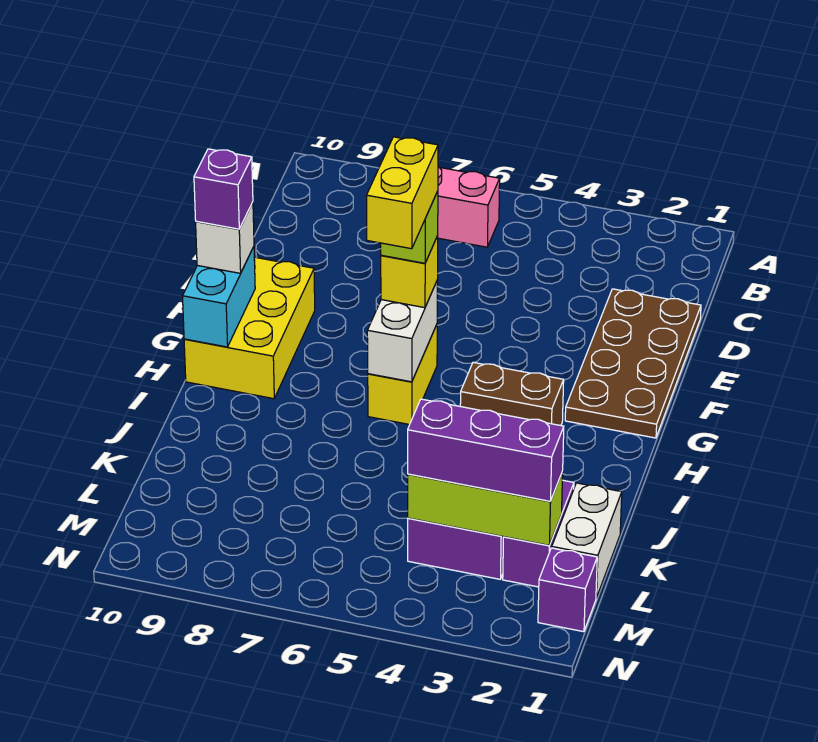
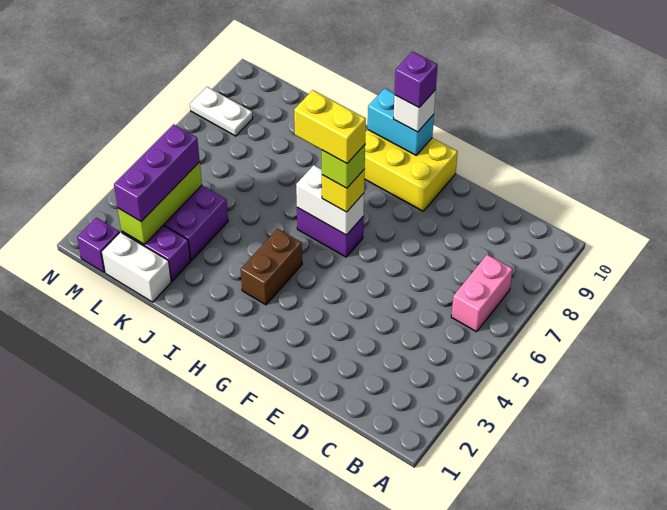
brown plate D1:G2 level 1 -> none
yellow brick G6:H6 level 1 -> purple brick G6:H6 level 1
none -> white plate M8:N8 level 1

